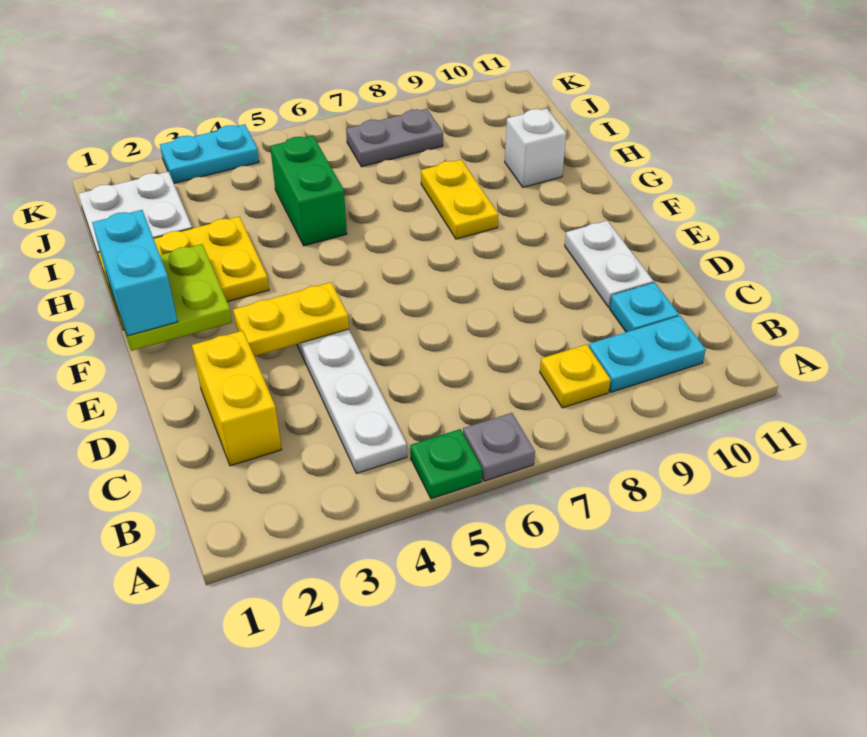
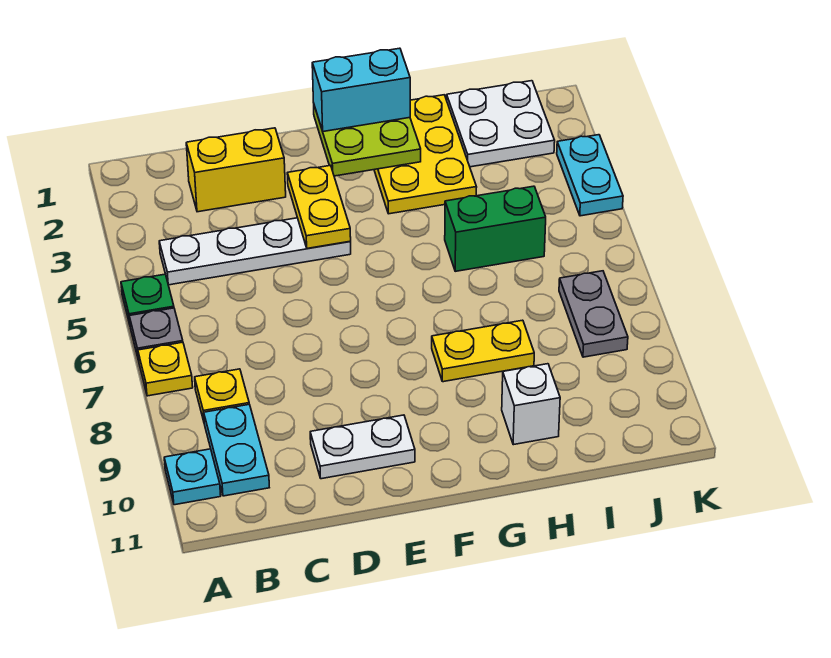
none -> yellow plate A7 level 1
cyan plate C10 level 1 -> cyan plate A10 level 1

